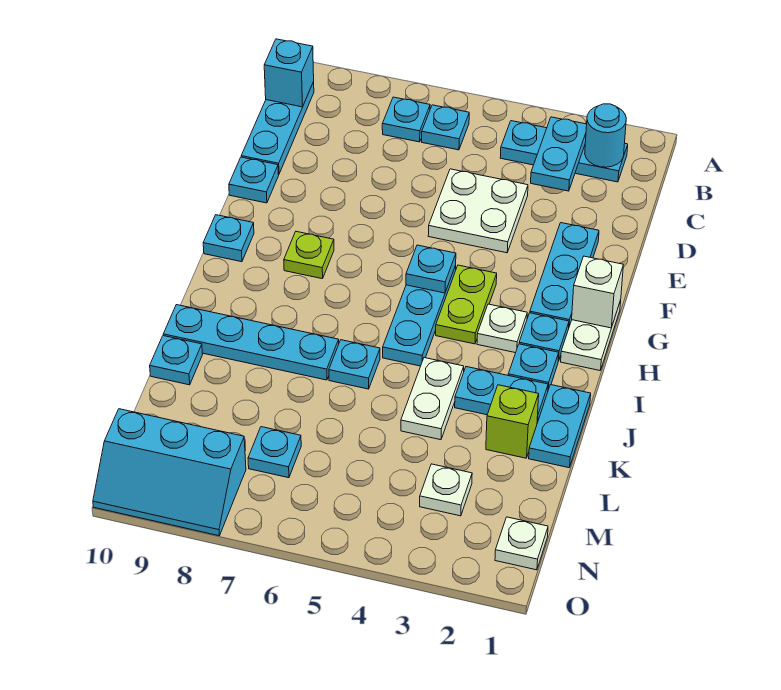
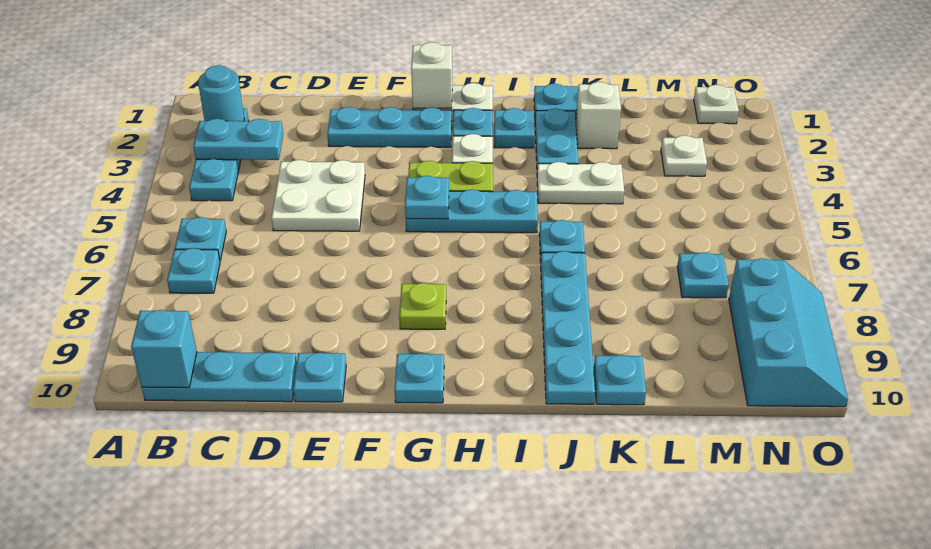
lime brick K2 level 1 -> white brick K2 level 1

